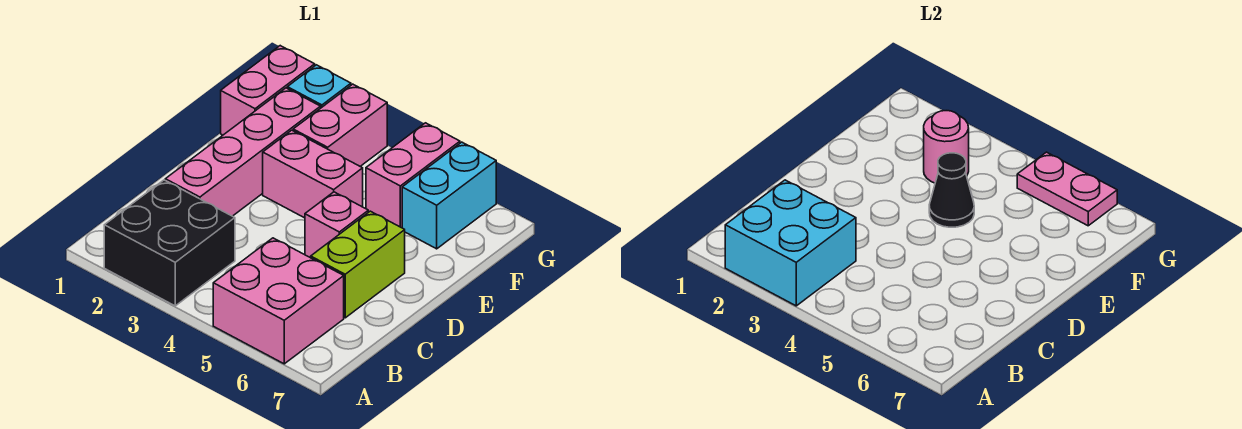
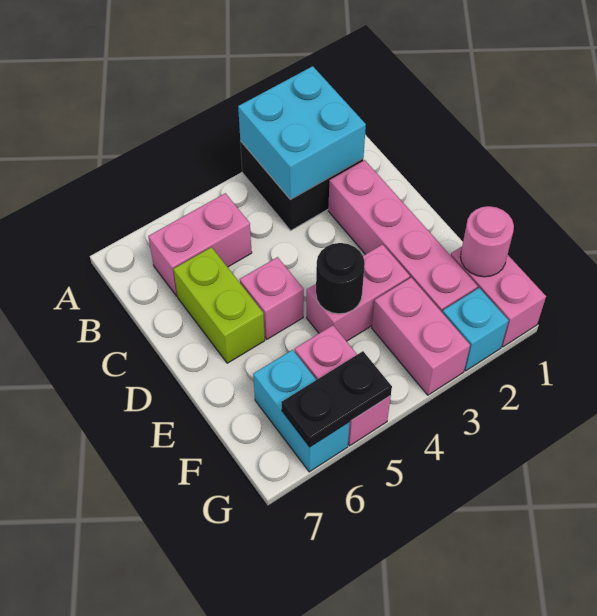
pink brick A5:B6 level 1 -> pink brick B5:B6 level 1
black cone E4 level 2 -> black round brick E4 level 2
pink round brick F3 level 2 -> pink round brick F1 level 2
pink plate G5:G6 level 2 -> black plate G5:G6 level 2

